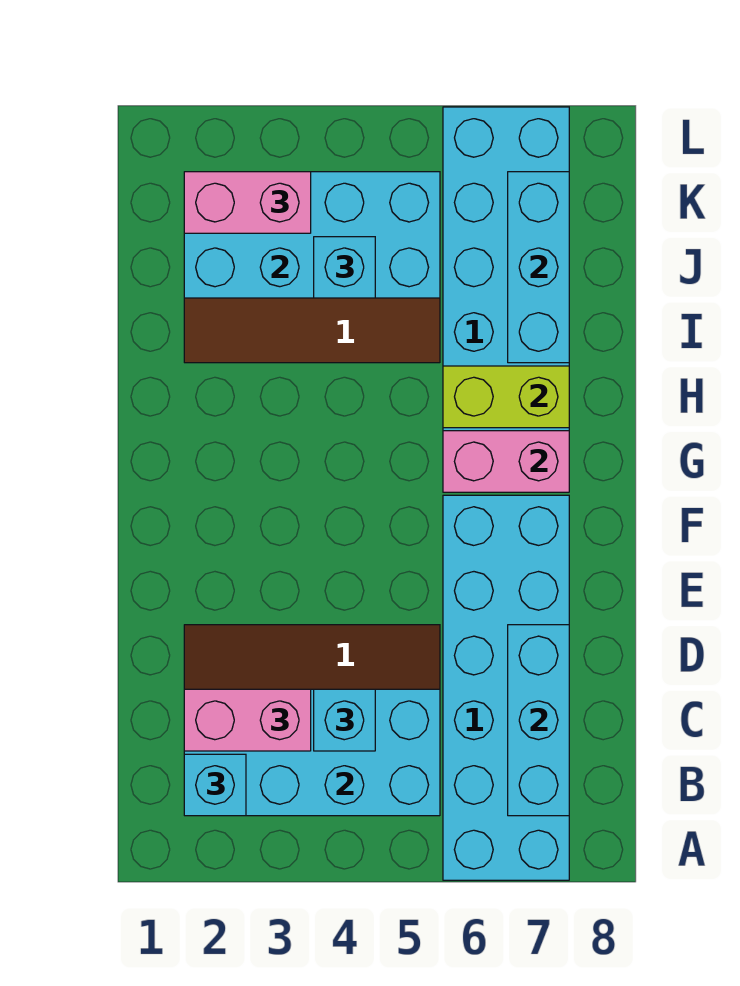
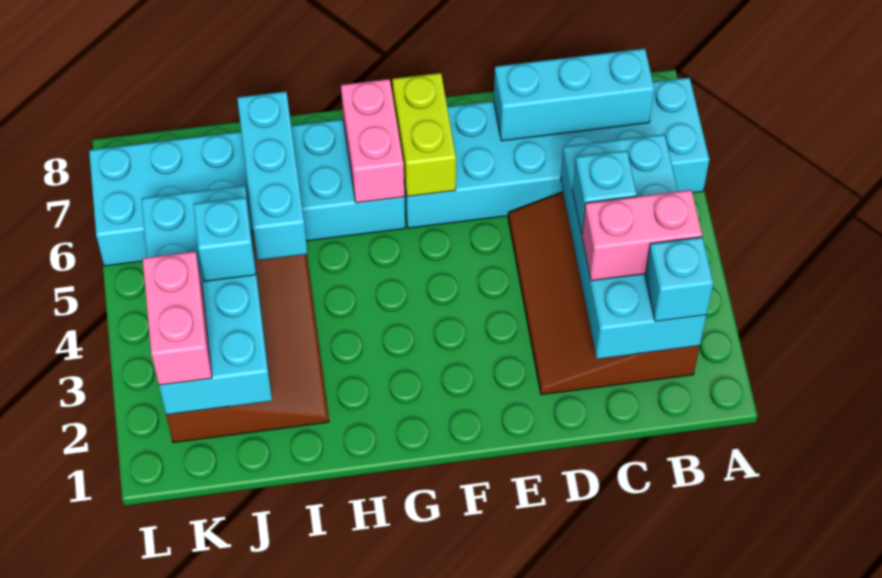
pink brick C2:C3 level 3 -> pink brick B3:C3 level 3
lime brick H6:H7 level 2 -> lime brick F6:F7 level 2
cyan brick I7:K7 level 2 -> cyan brick I5:I7 level 2

